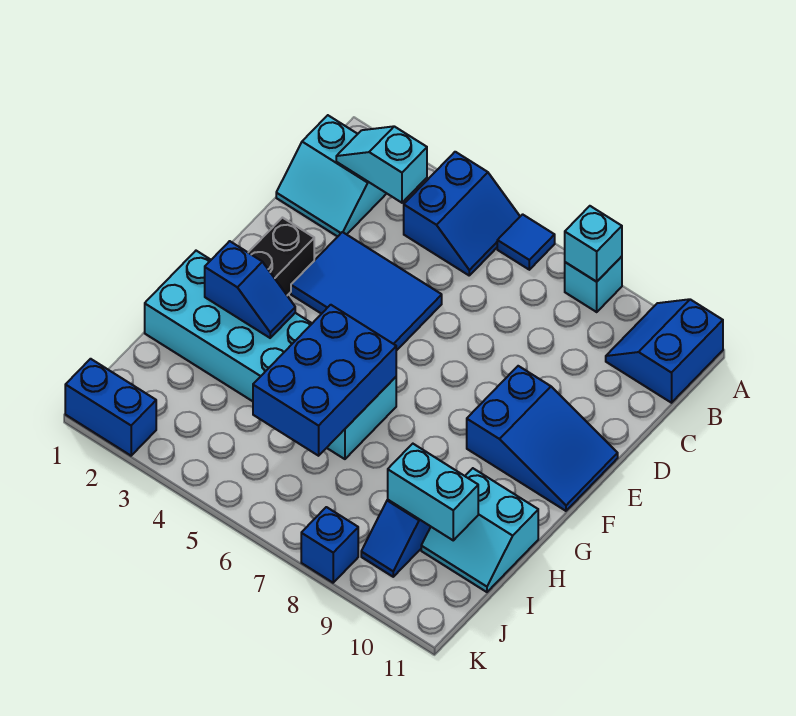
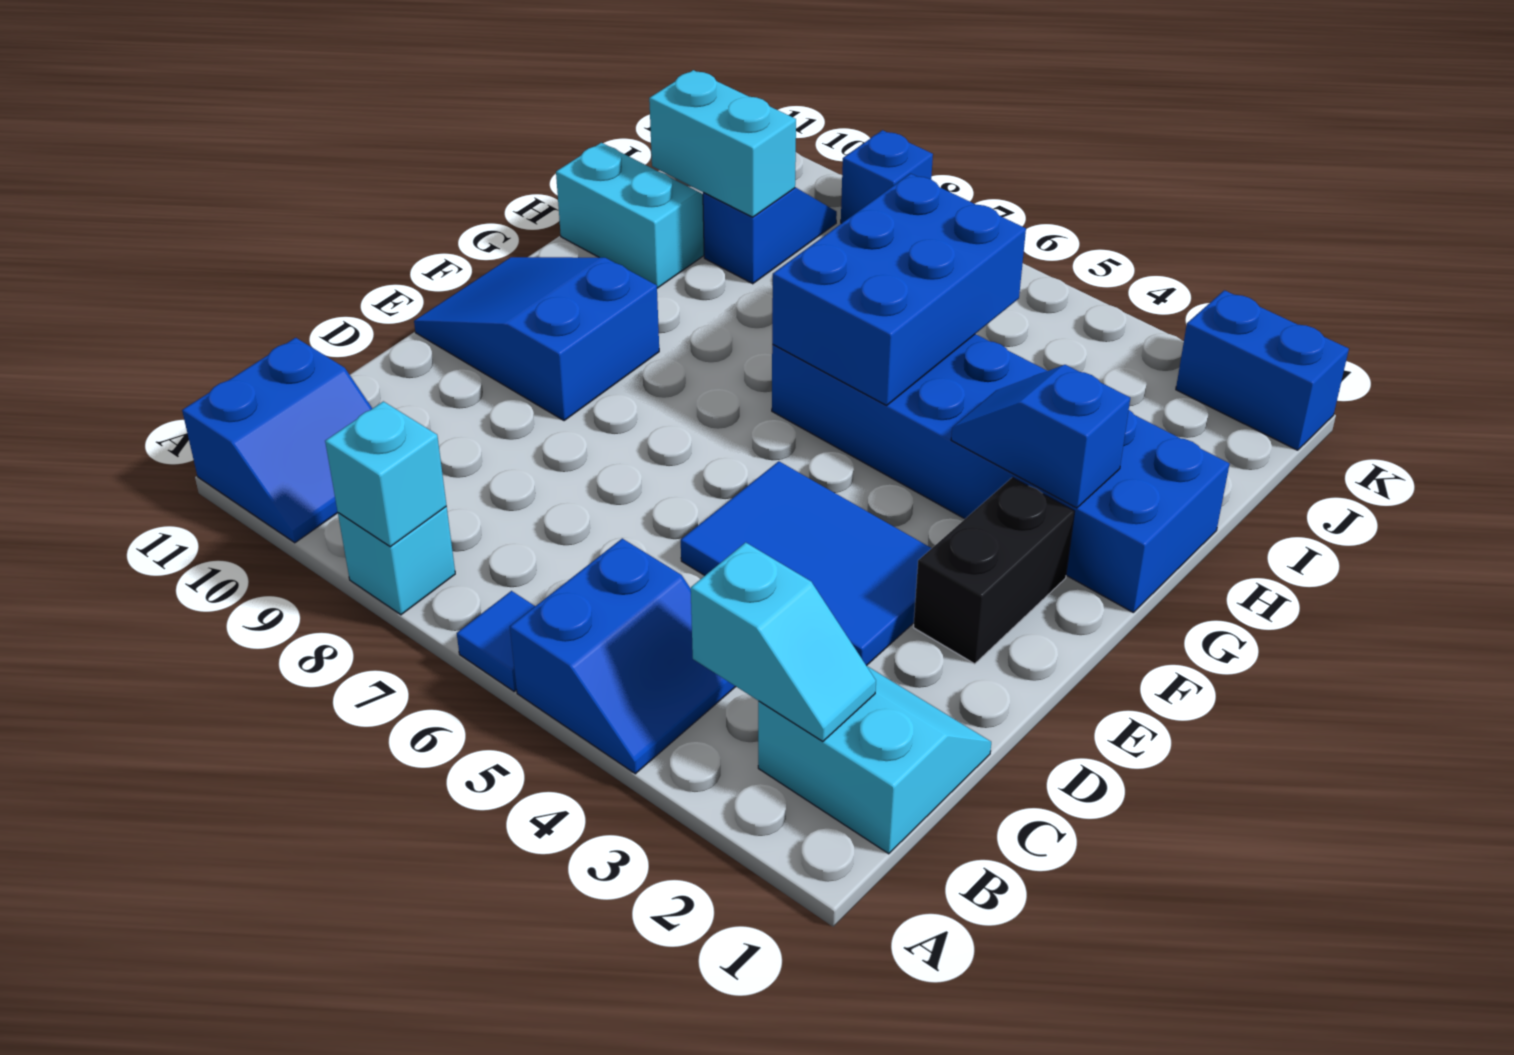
blue slope A4:B5 level 1 top 4 -> blue slope A4:B5 level 1 top 5
cyan brick G1:H6 level 1 -> blue brick G1:H6 level 1

